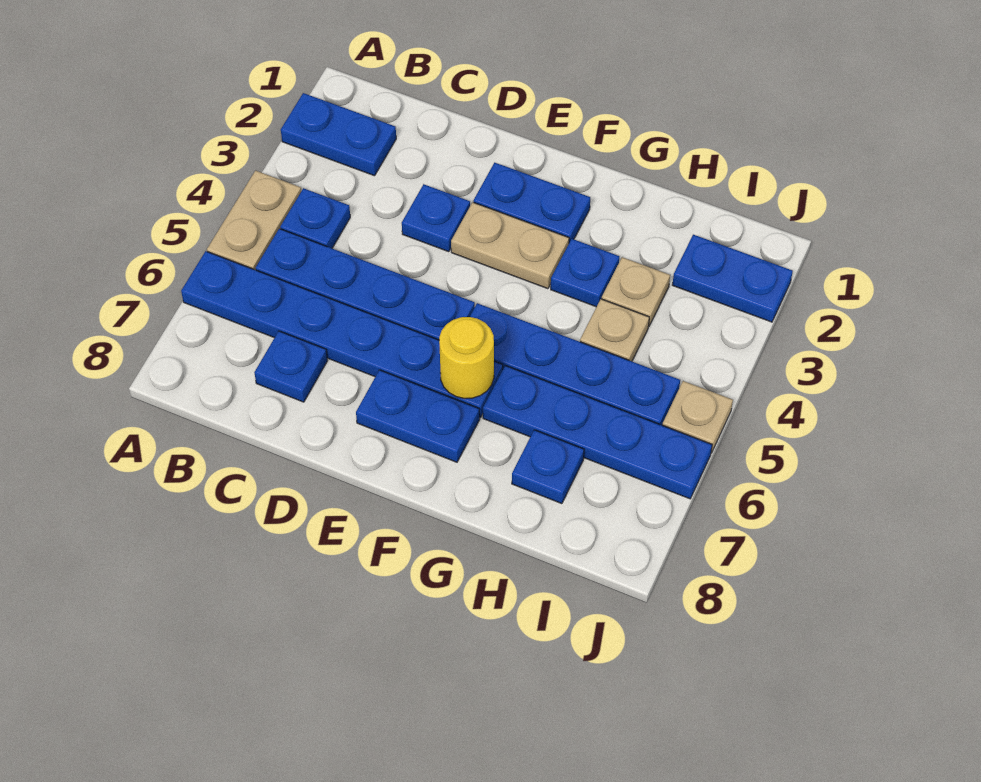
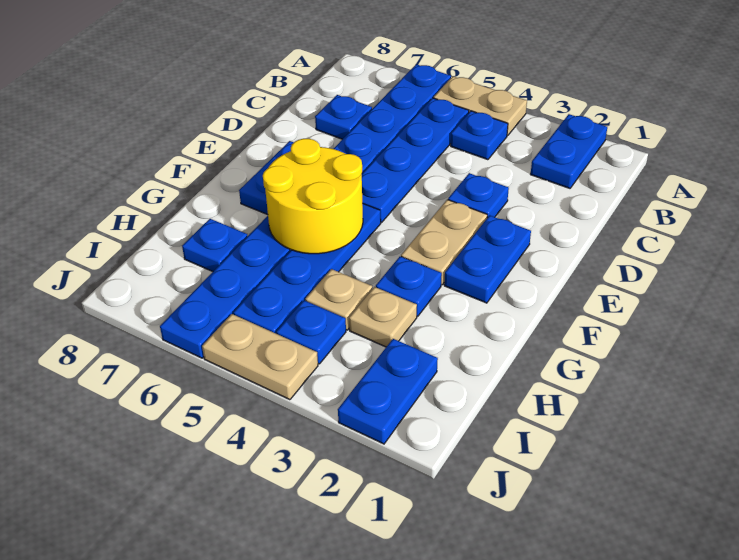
yellow round brick F6 level 2 -> yellow round brick F5:G6 level 2
none -> blue plate I4 level 1
tan plate J5 level 1 -> tan plate J4:J5 level 1

